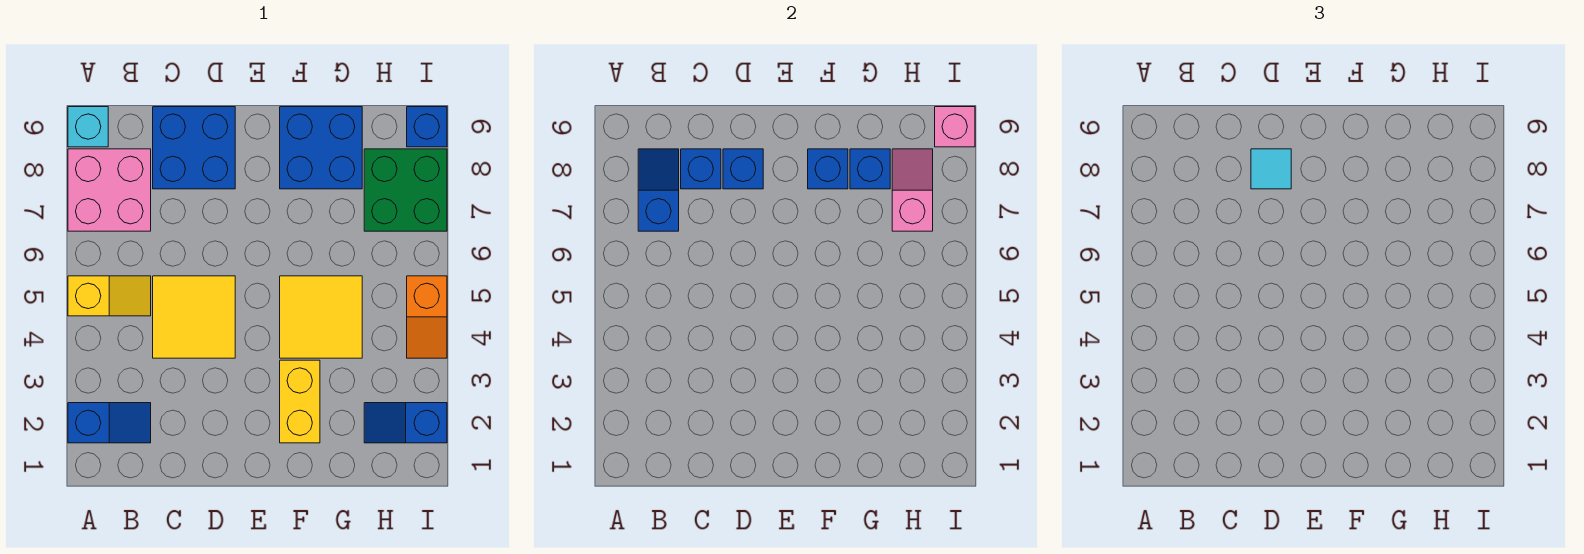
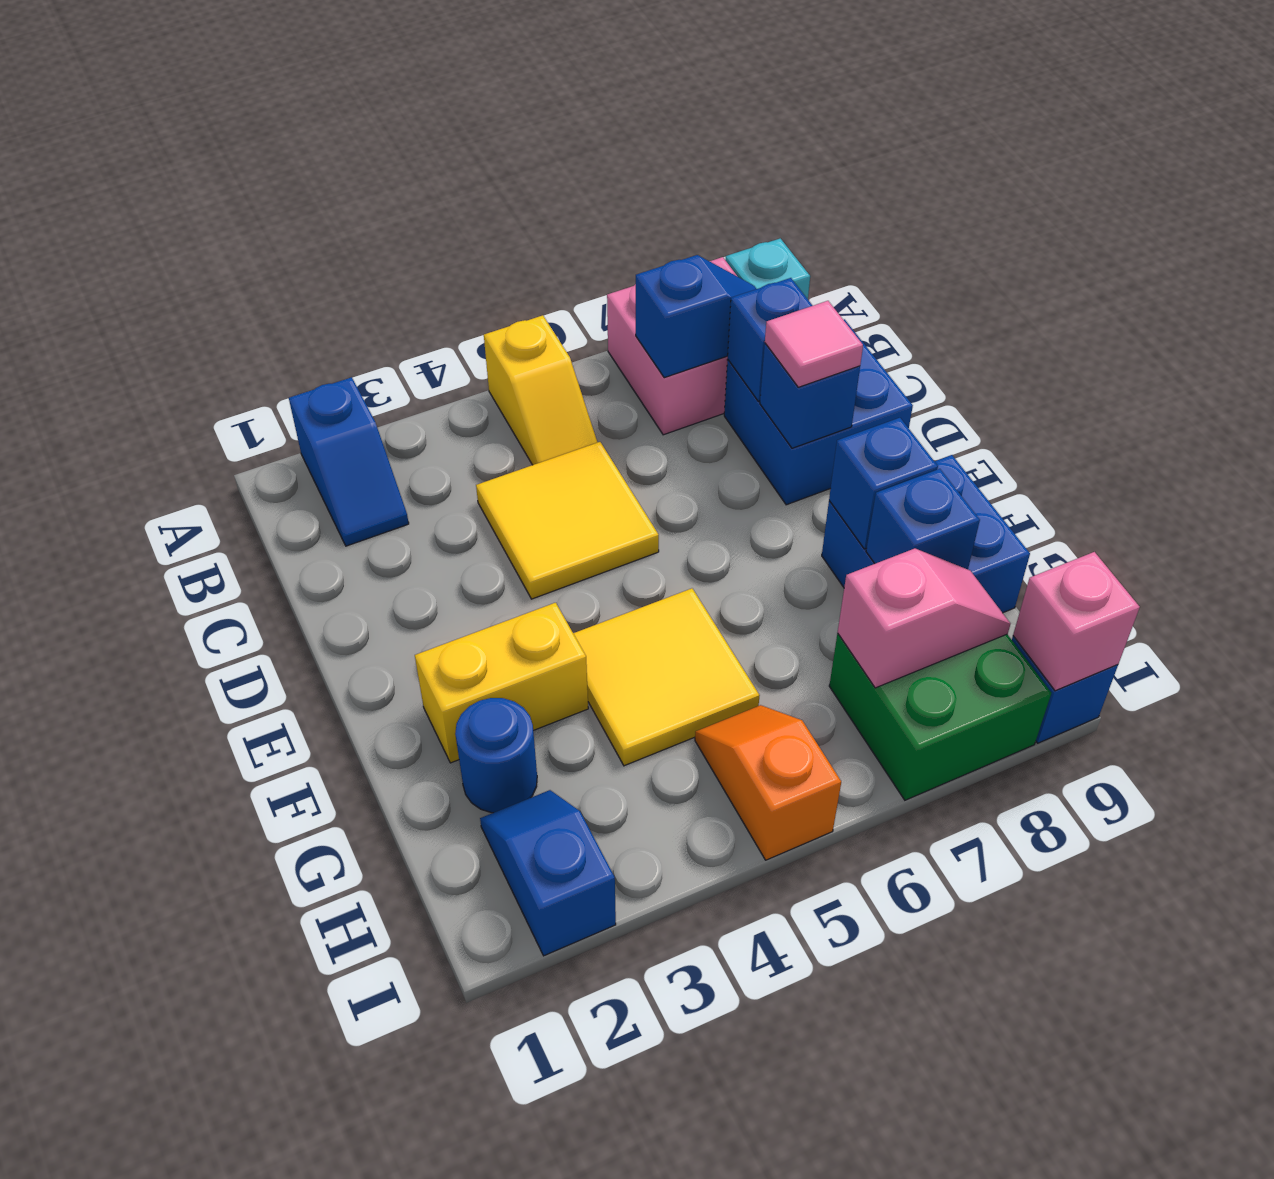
cyan tile D8 level 3 -> pink tile D8 level 3
none -> blue round brick G2 level 1
orange slope I4:I5 level 1 top 5 -> orange slope H5:I5 level 1 top I

